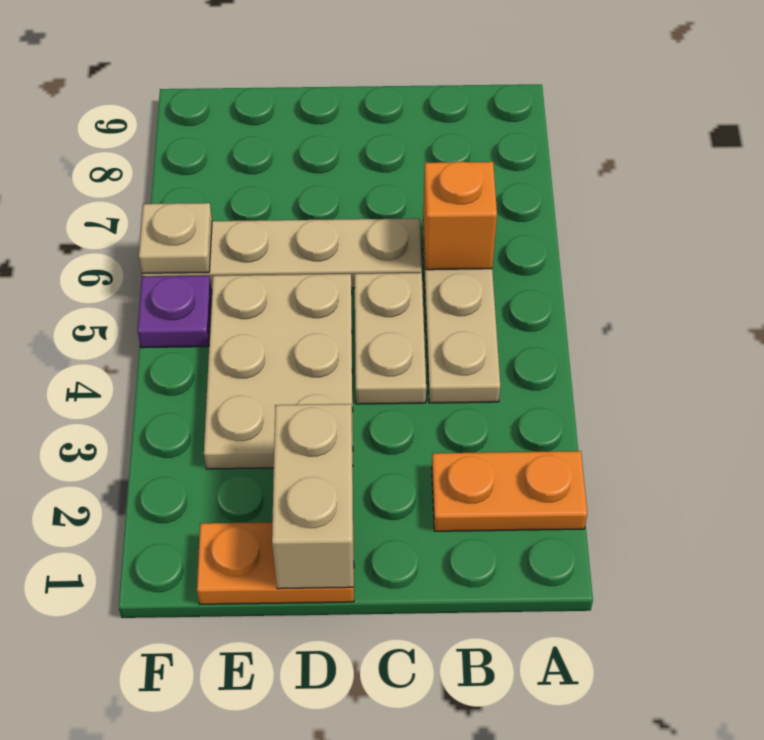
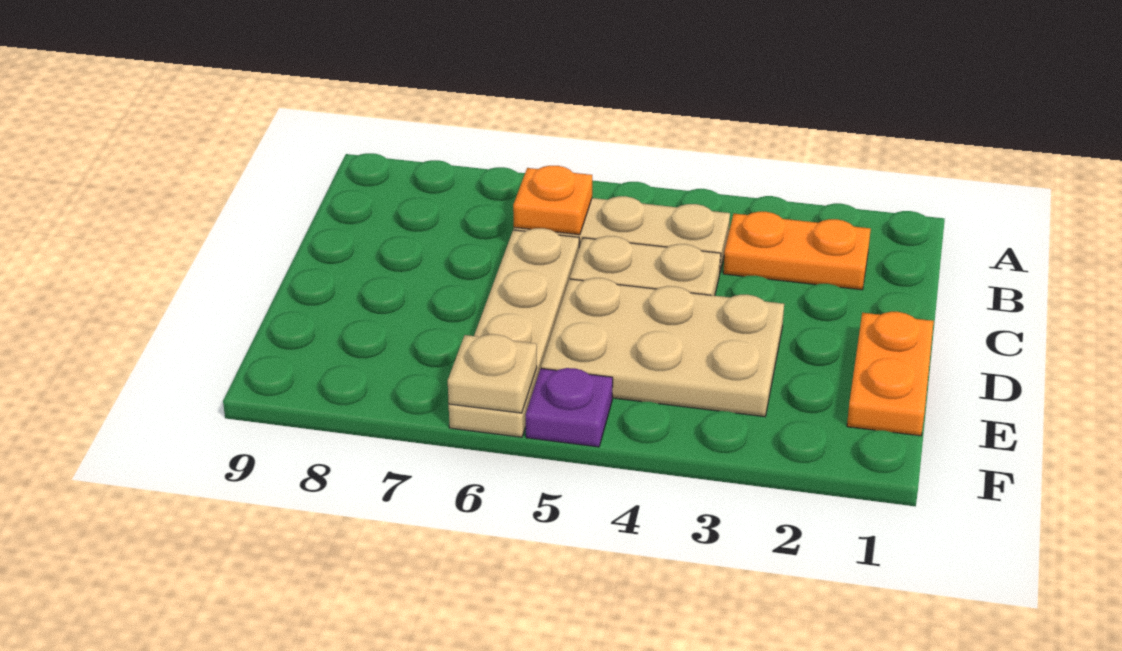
orange plate A2:B2 level 1 -> orange plate B2:B3 level 1
orange brick B6 level 2 -> orange plate B6 level 2
tan brick D1:D2 level 2 -> none

